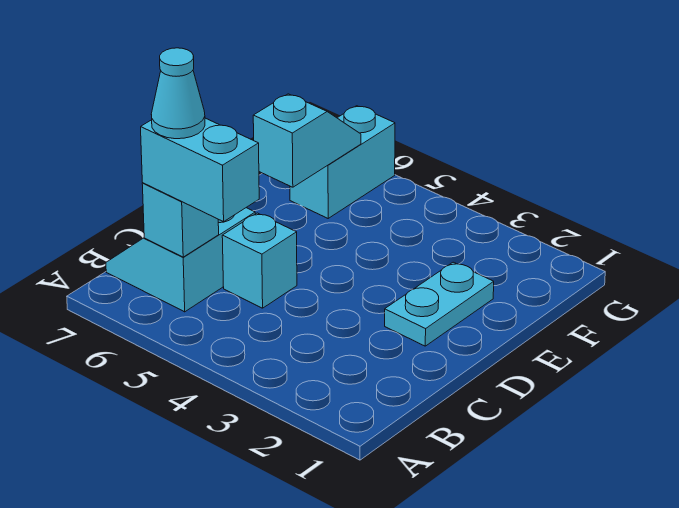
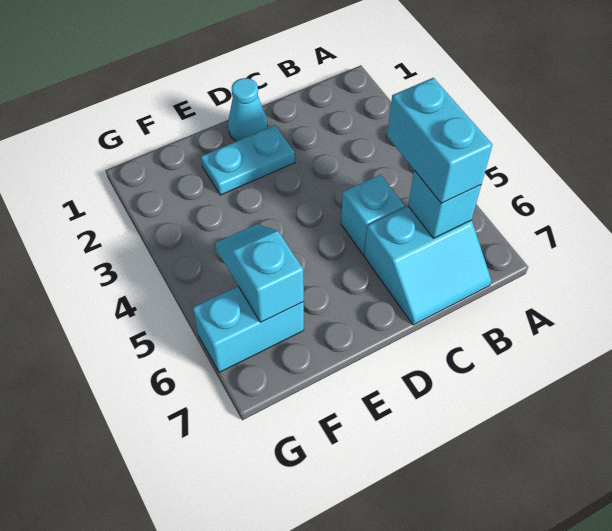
cyan cone B6 level 4 -> cyan cone D1 level 1
cyan slope E6:F6 level 2 top E -> cyan slope F5:F6 level 2 top 6

